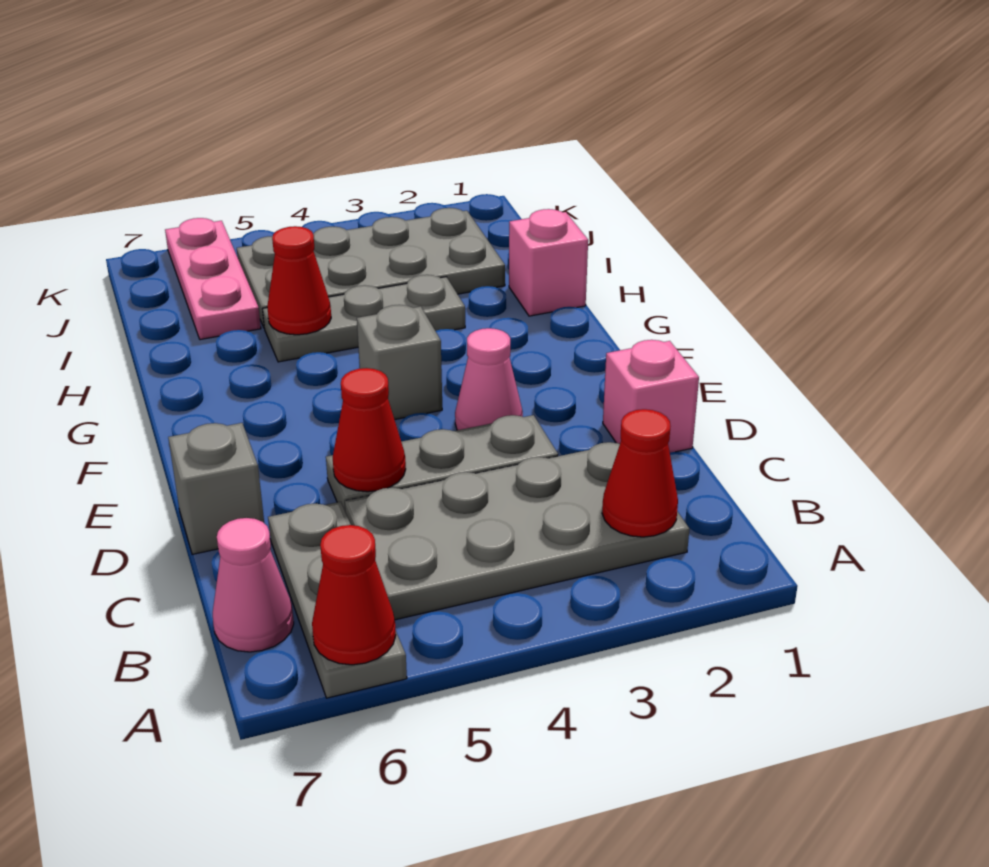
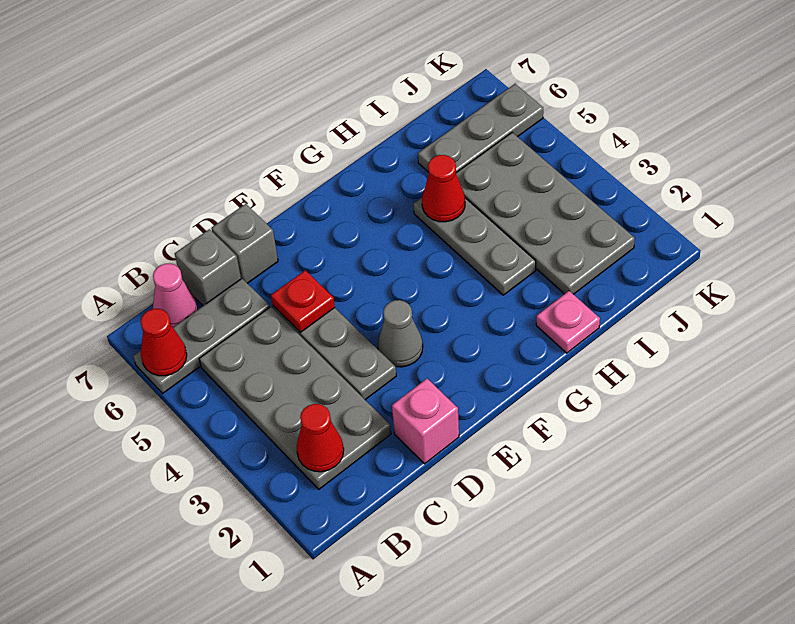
red cone D5 level 2 -> red plate D5 level 2
pink cone E3 level 1 -> grey cone E3 level 1
grey brick F4 level 1 -> grey brick C7 level 1
pink brick H1 level 1 -> pink plate H1 level 1
pink plate I6:K6 level 1 -> grey plate I6:K6 level 1

